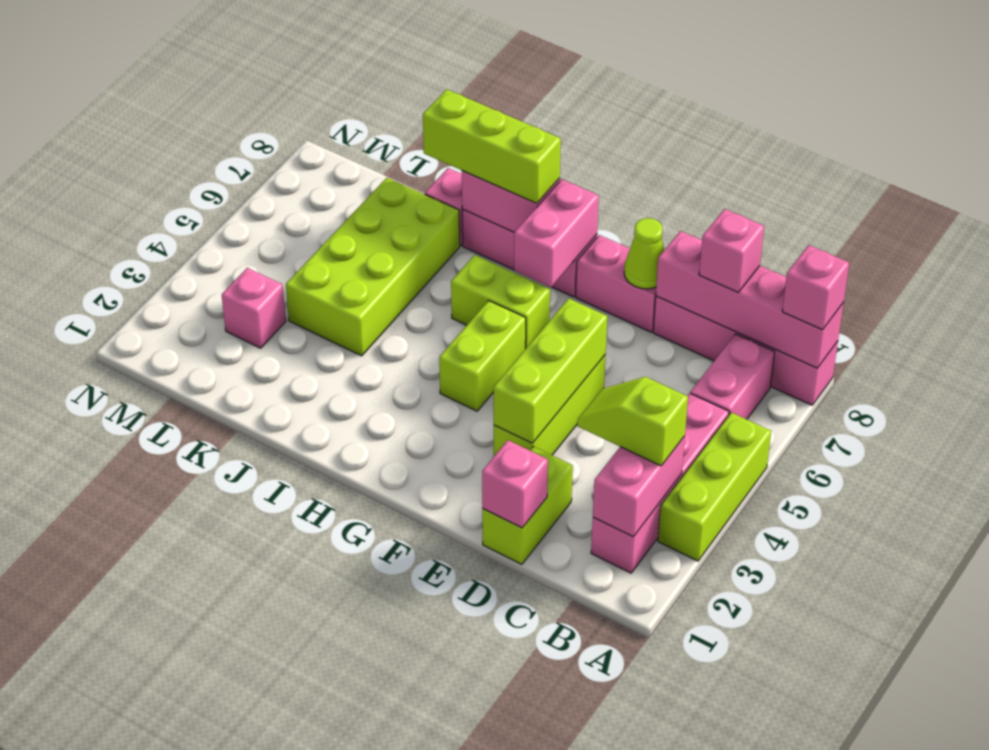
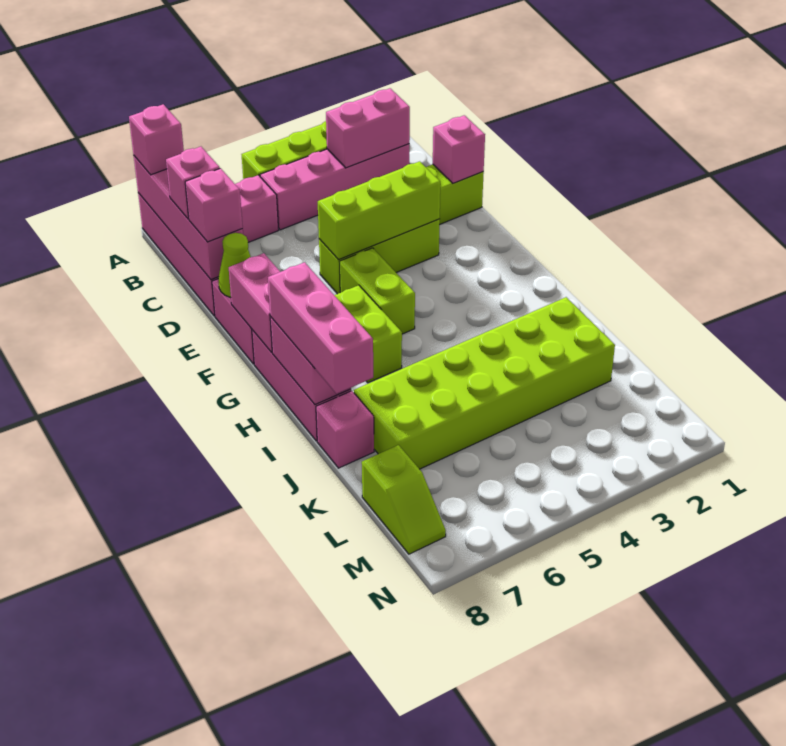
lime slope B3:C3 level 3 top B -> lime slope L8:M8 level 1 top L
lime brick G4:G5 level 1 -> lime brick F5:G5 level 1
pink brick G7:G8 level 2 -> pink brick F8:G8 level 2
lime brick H8:J8 level 3 -> pink brick H8:J8 level 3
lime brick J4:K7 level 1 -> lime brick J2:K7 level 1
pink brick L3 level 1 -> pink brick D8 level 3

